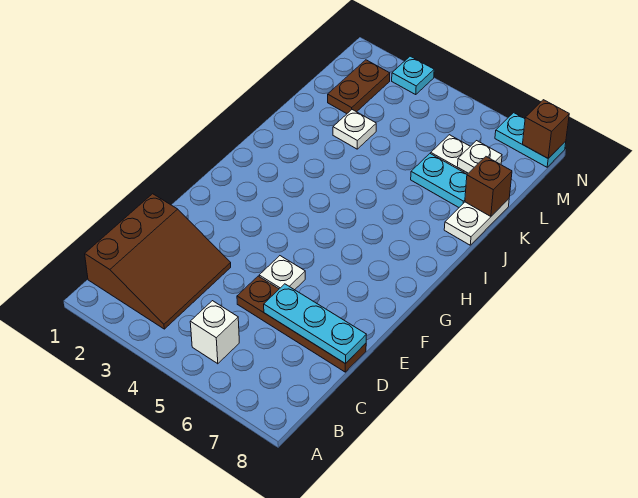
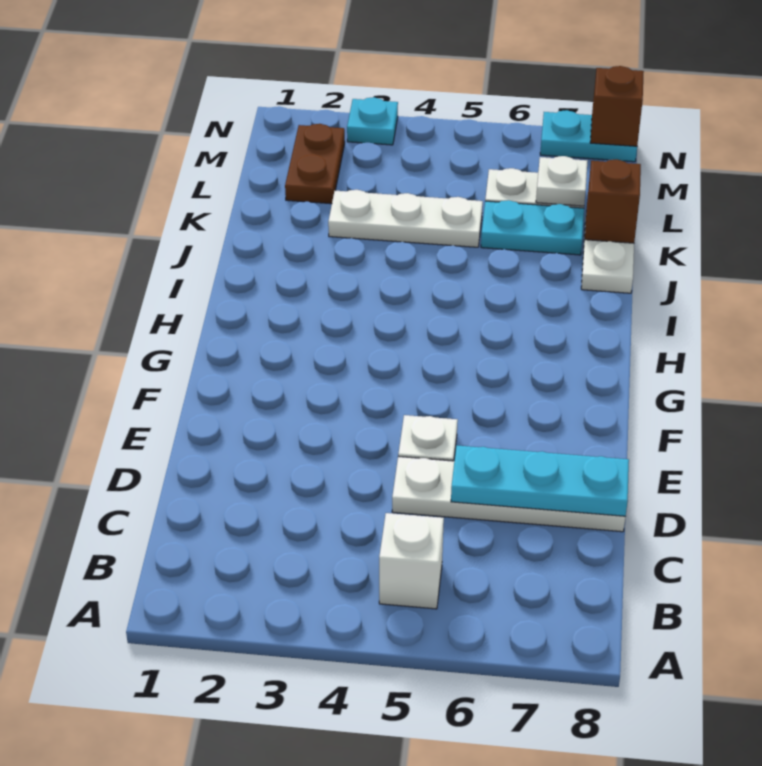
brown slope B1:D3 level 1 top 1 -> none
brown plate D5:D8 level 1 -> white plate D5:D8 level 1
white plate K3 level 1 -> white plate K3:K5 level 1

